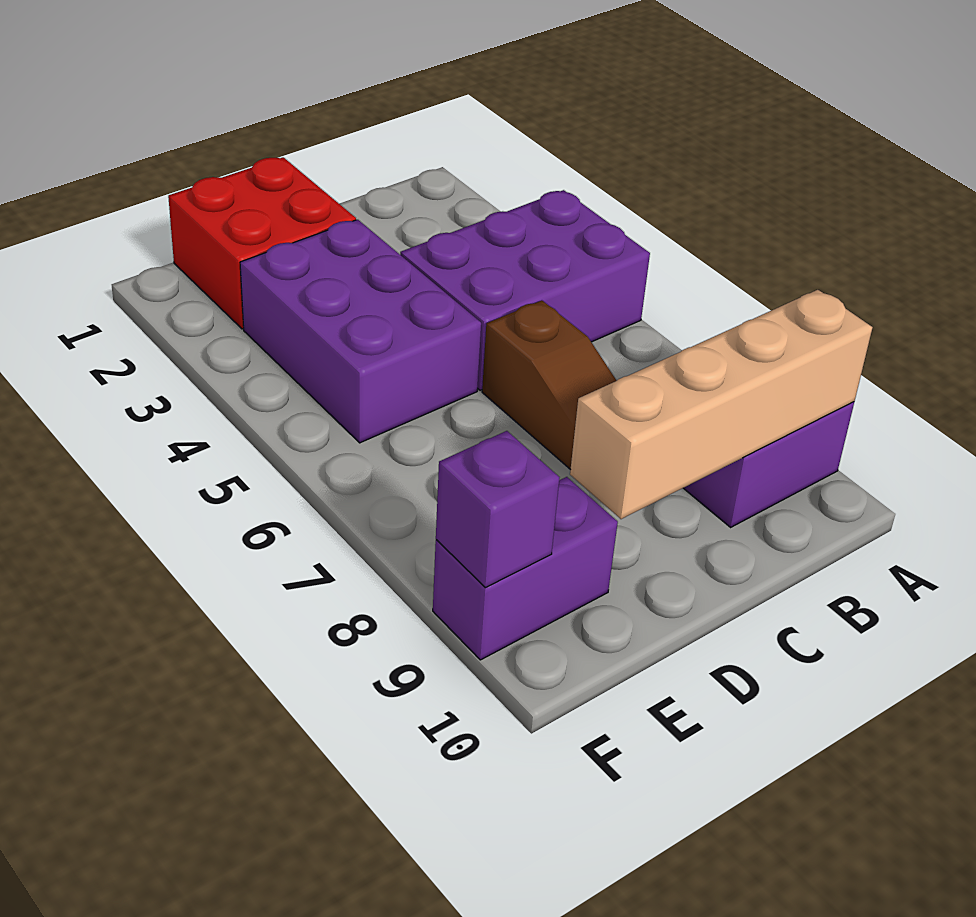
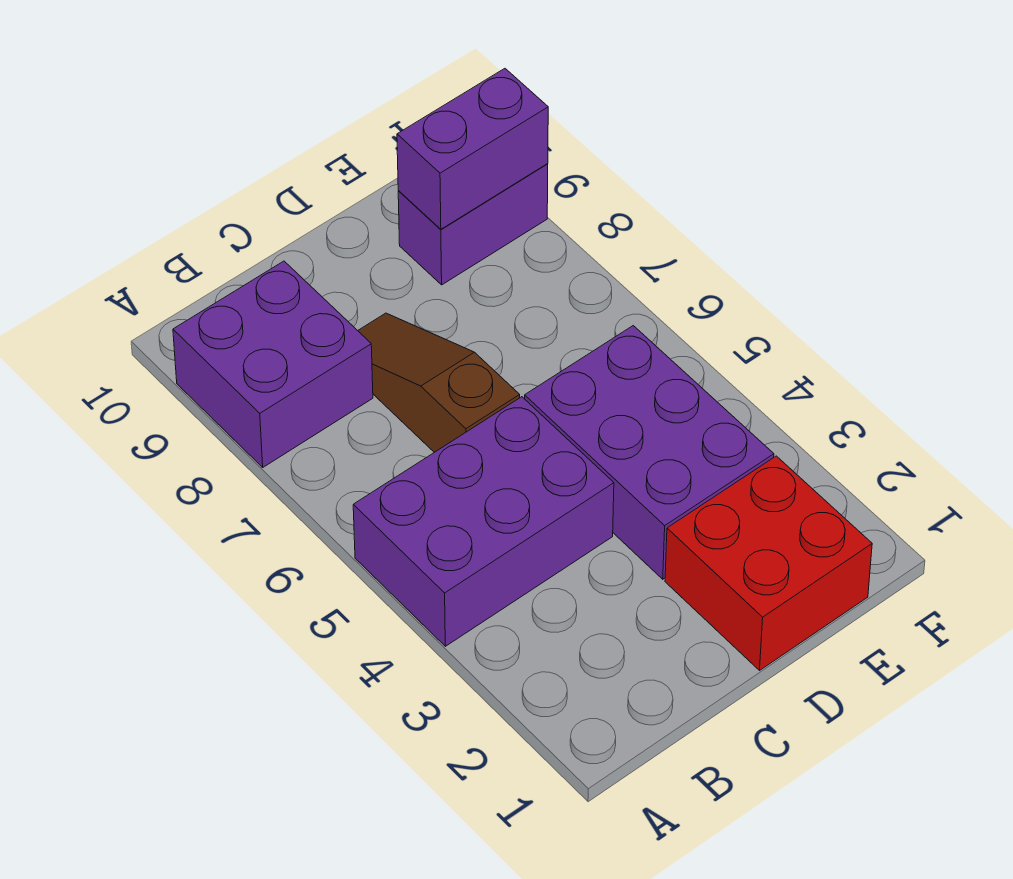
tan brick A9:D9 level 2 -> none
purple brick F9 level 2 -> purple brick E9:F9 level 2

